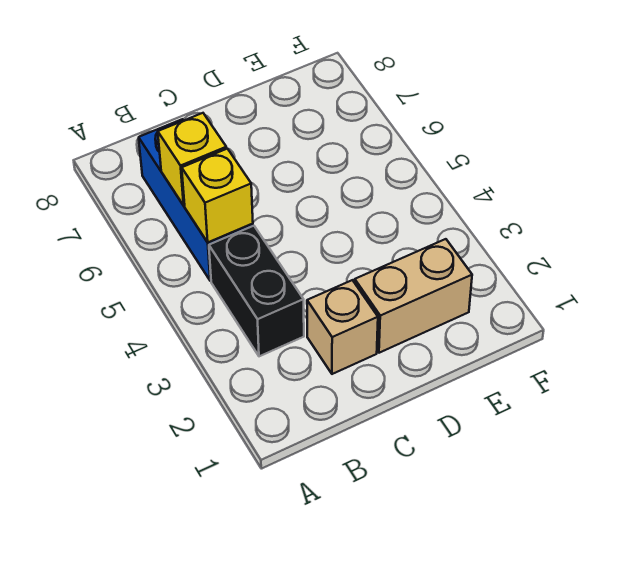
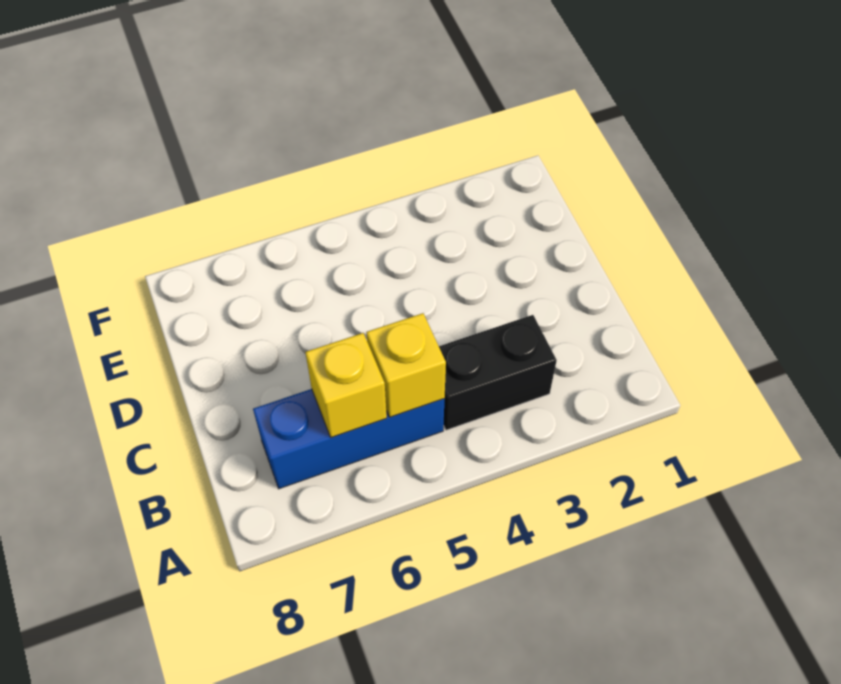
tan brick C2 level 1 -> none
tan brick D2:E2 level 1 -> none

